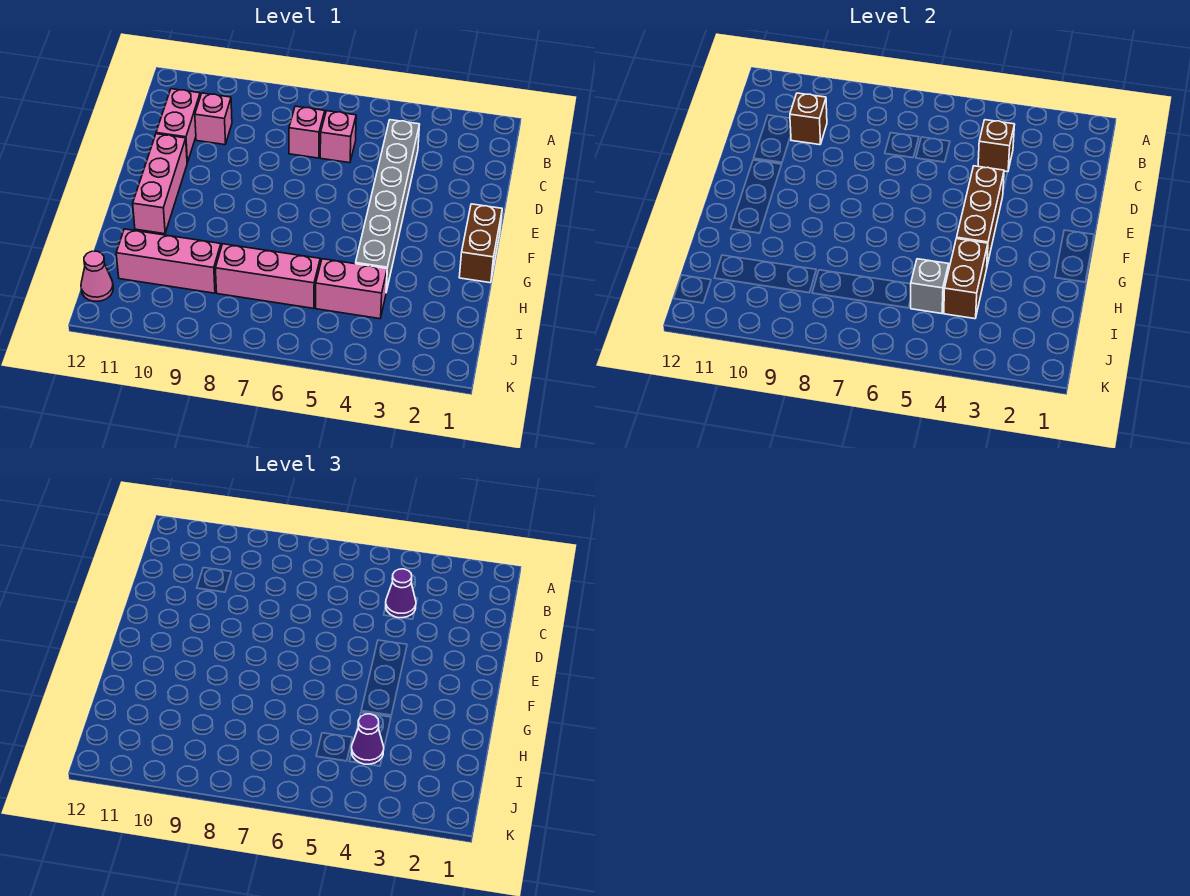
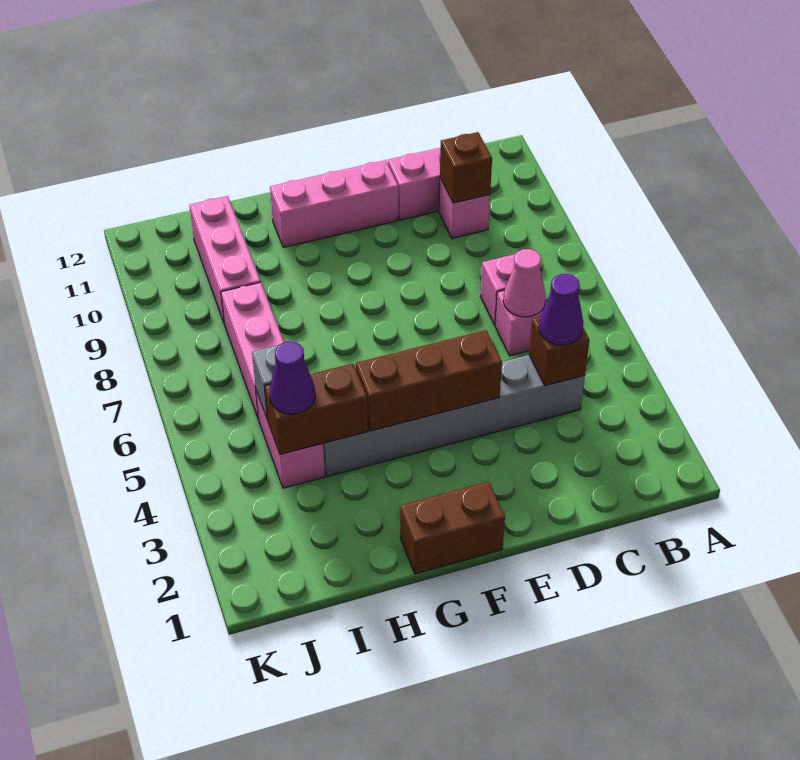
pink cone J12 level 1 -> pink cone C6 level 2

